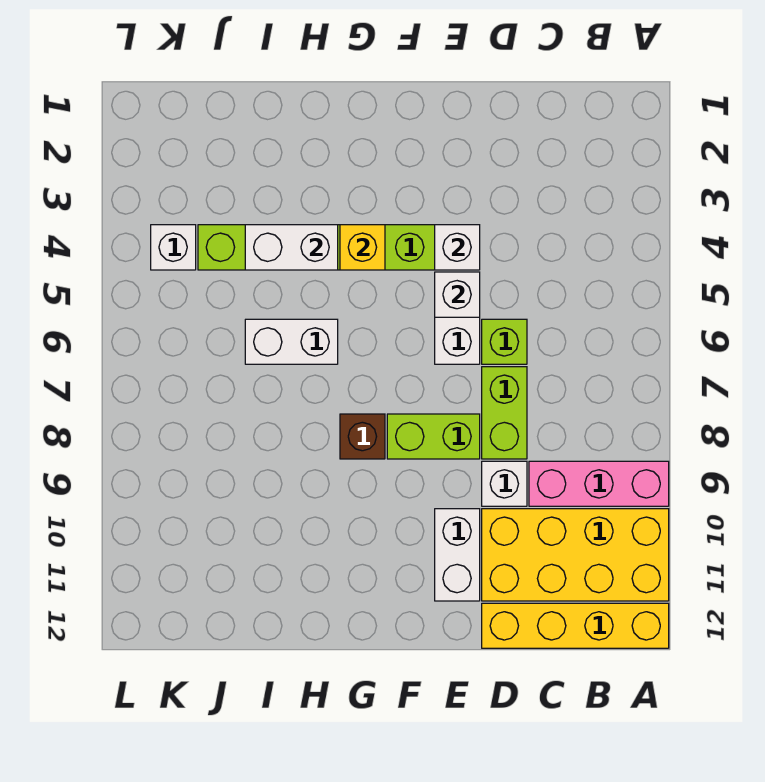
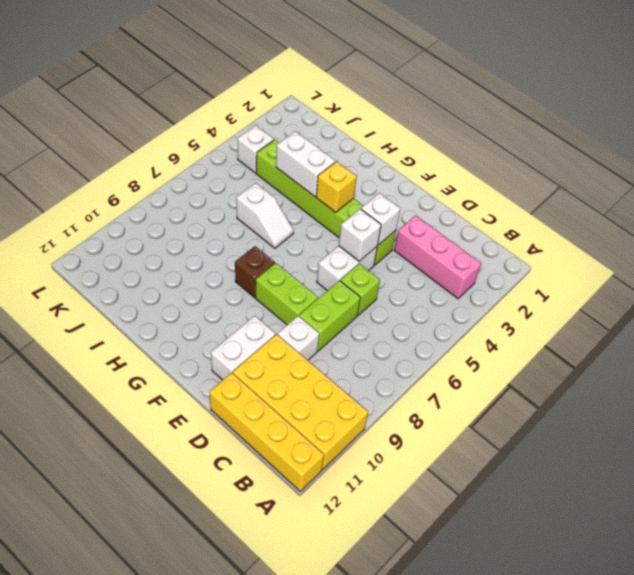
pink brick A9:C9 level 1 -> pink brick B3:D3 level 1
white brick H6:I6 level 1 -> white slope H6:I6 level 1 top I

